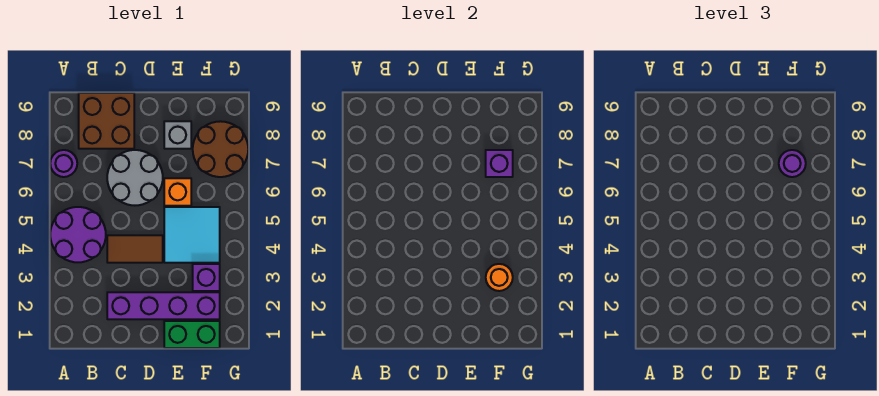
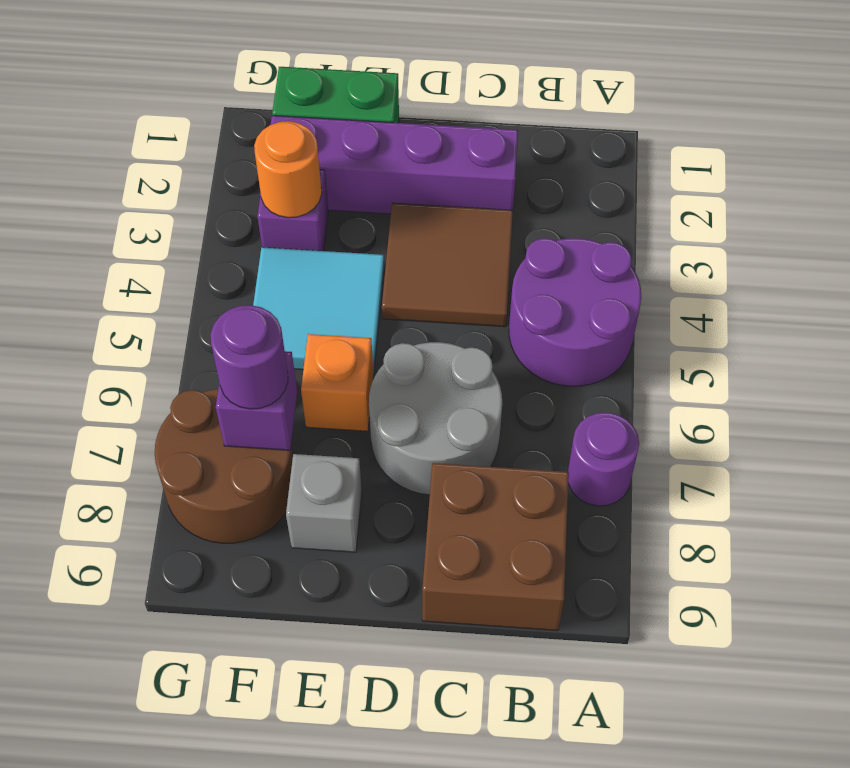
brown tile C4:D4 level 1 -> brown tile C3:D4 level 1

